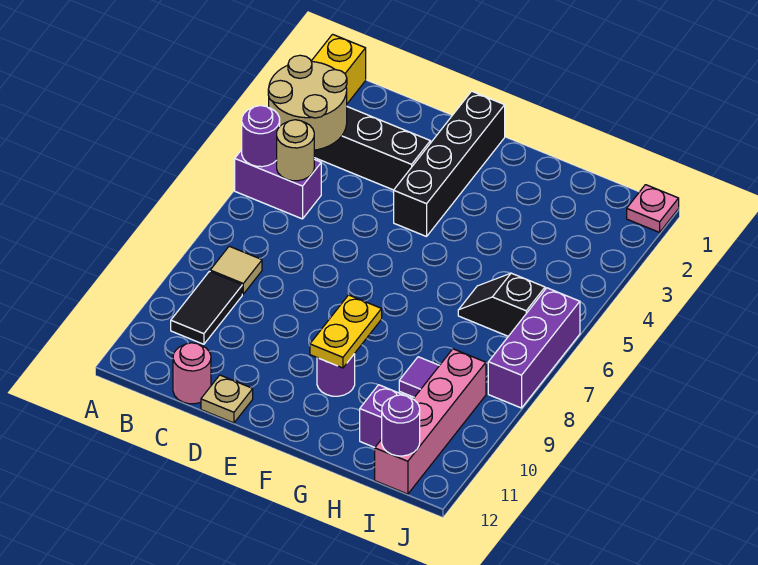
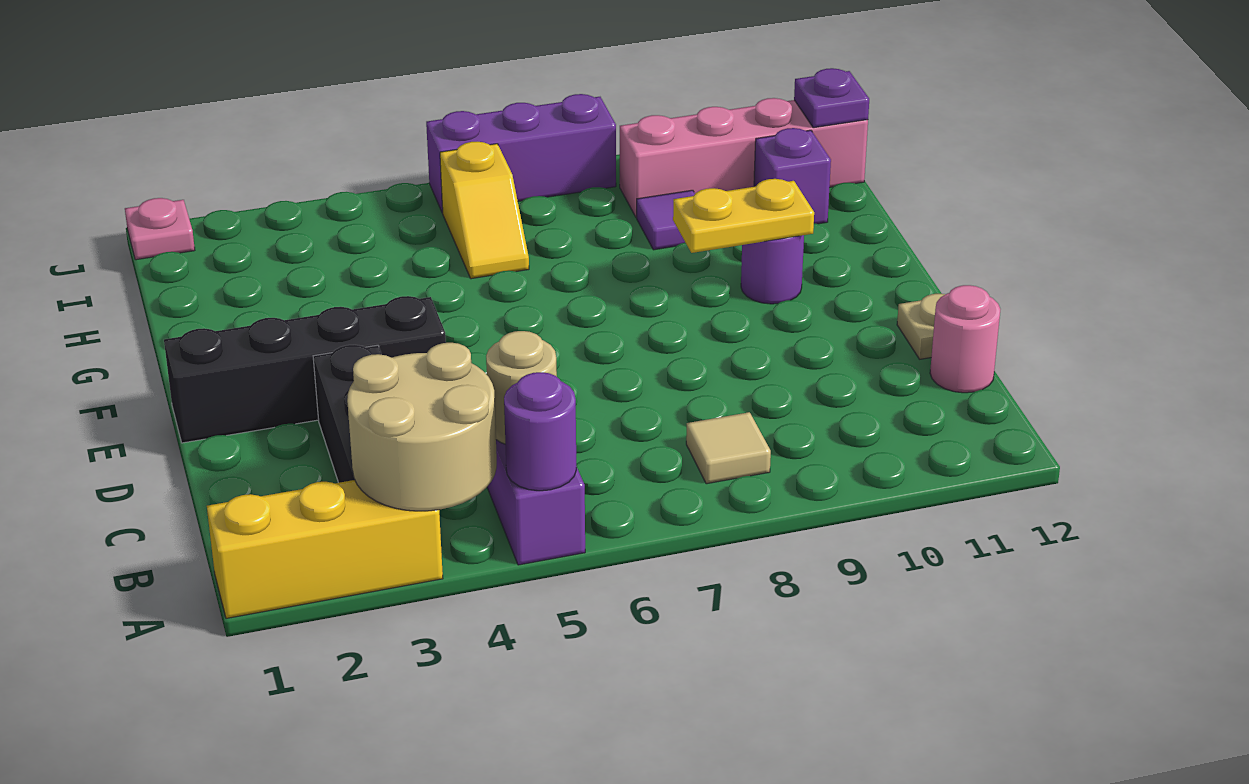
black tile B9:B10 level 1 -> none
black slope H6:I6 level 1 top I -> yellow slope H6:I6 level 1 top I
purple round brick I12 level 2 -> purple plate I12 level 2

